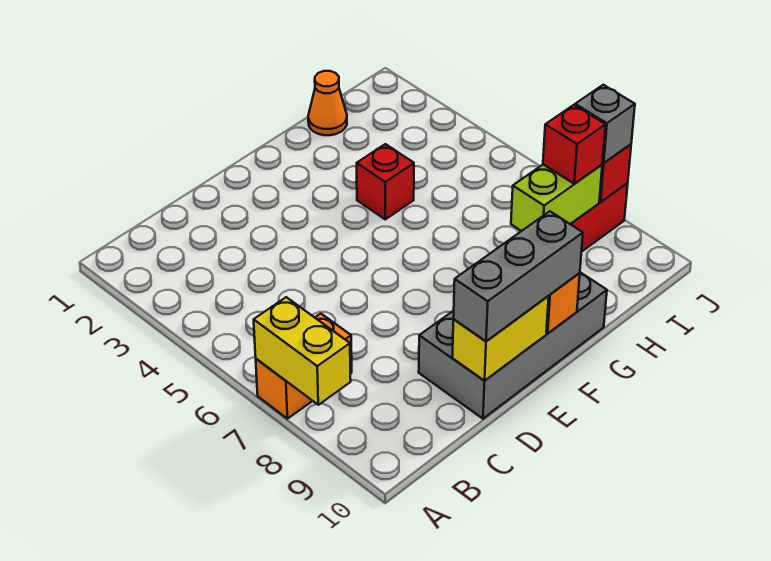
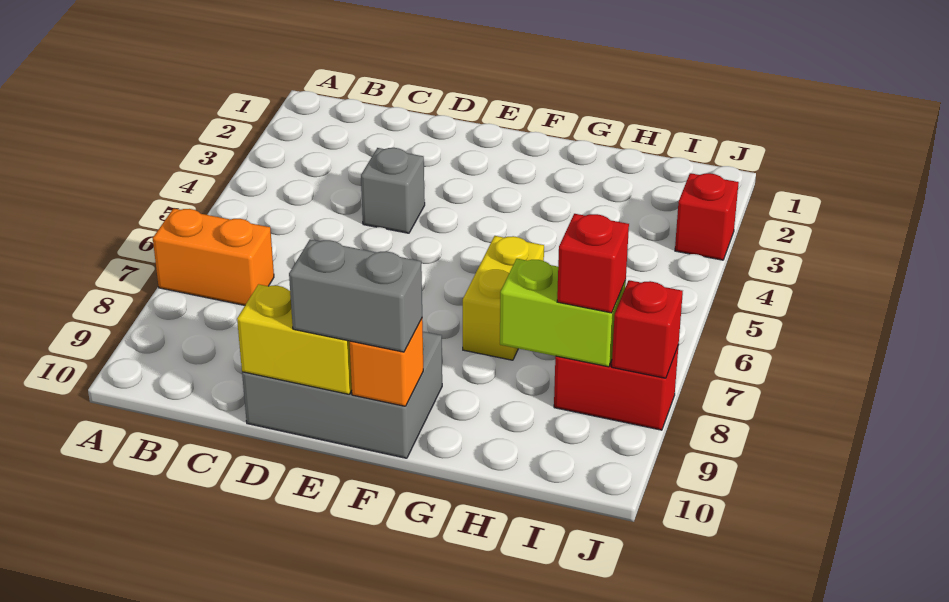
yellow brick A7:A8 level 2 -> yellow brick G6:G7 level 1
grey brick D9:G10 level 1 -> grey brick D9:F10 level 1
grey brick D10:F10 level 3 -> grey brick E10:F10 level 3
red brick G4 level 1 -> red brick J3 level 1
orange cone H1 level 1 -> none
grey brick J8 level 3 -> grey brick D4 level 1

